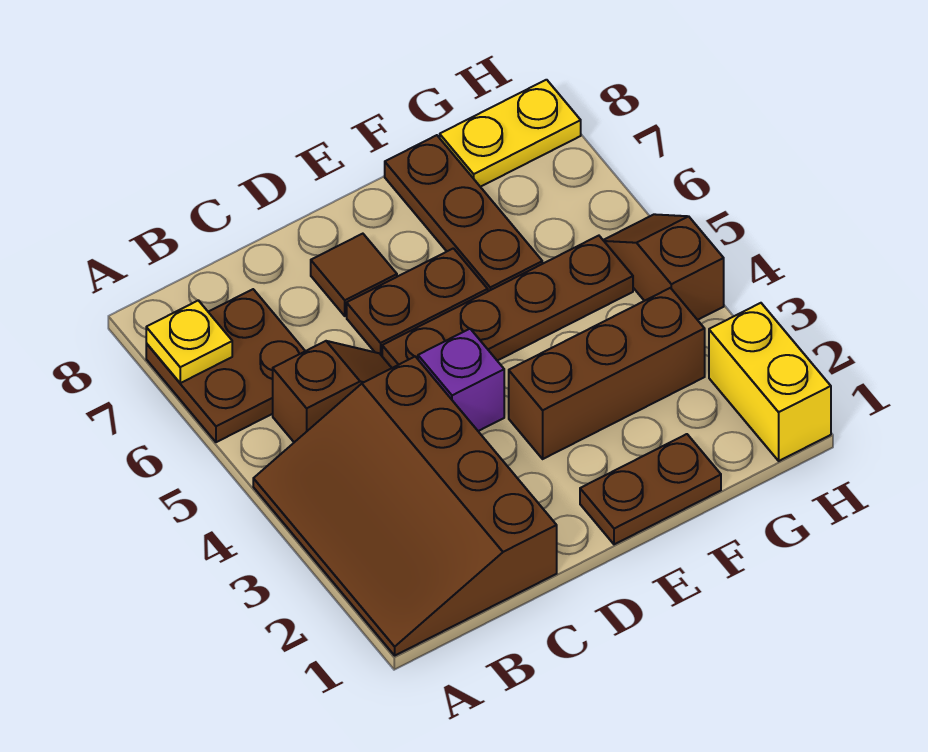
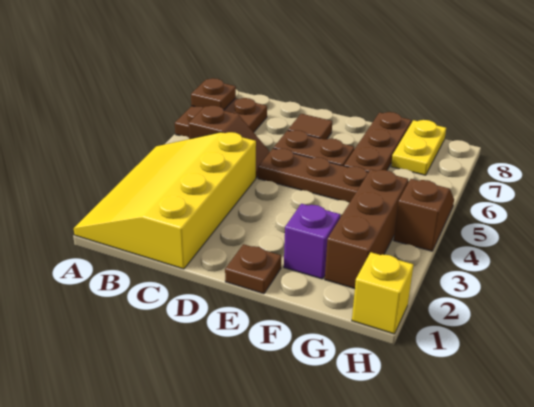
brown slope A1:C4 level 1 top C -> yellow slope A1:C4 level 1 top C
yellow plate A7 level 2 -> brown plate A7 level 2
purple brick D4 level 1 -> purple brick F2 level 1
brown plate E1:F1 level 1 -> brown plate E1 level 1
brown brick E3:G3 level 1 -> brown brick G2:G4 level 1
yellow plate G8:H8 level 1 -> yellow plate G7:G8 level 1
yellow brick H1:H2 level 1 -> yellow brick H1 level 1

